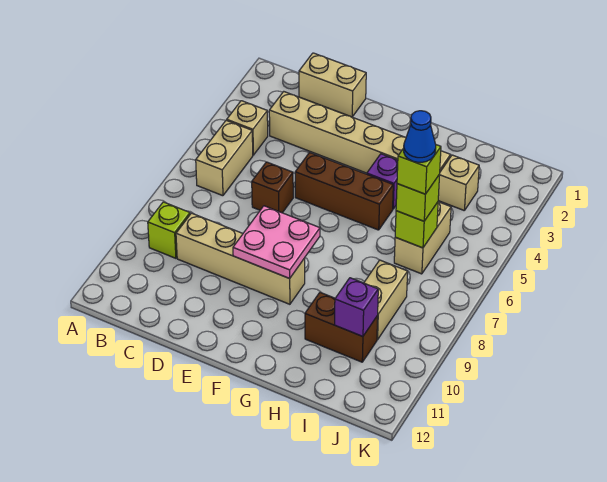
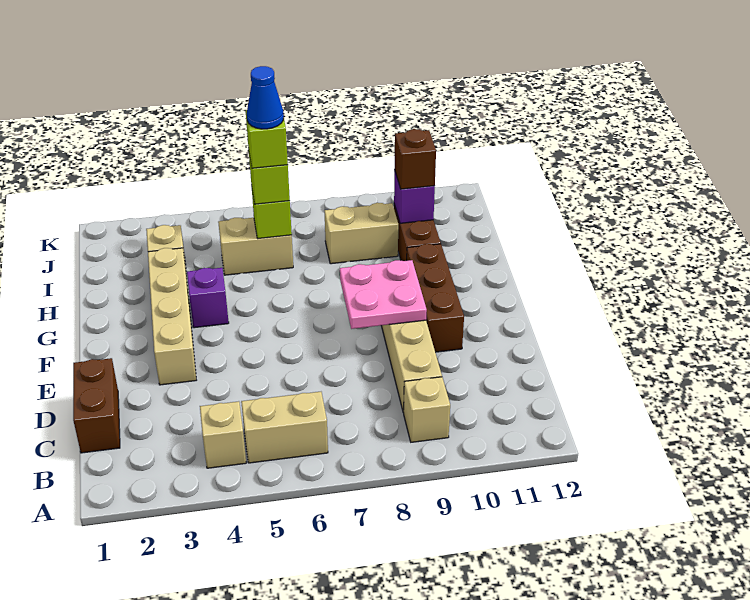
lime brick B9 level 1 -> tan brick B9 level 1
tan brick C1:D1 level 1 -> brown brick C1:D1 level 1
tan brick C3:H3 level 1 -> tan brick E3:H3 level 1
brown brick D6 level 1 -> brown brick I10 level 3
brown brick E5:G5 level 1 -> brown brick E10:G10 level 1

